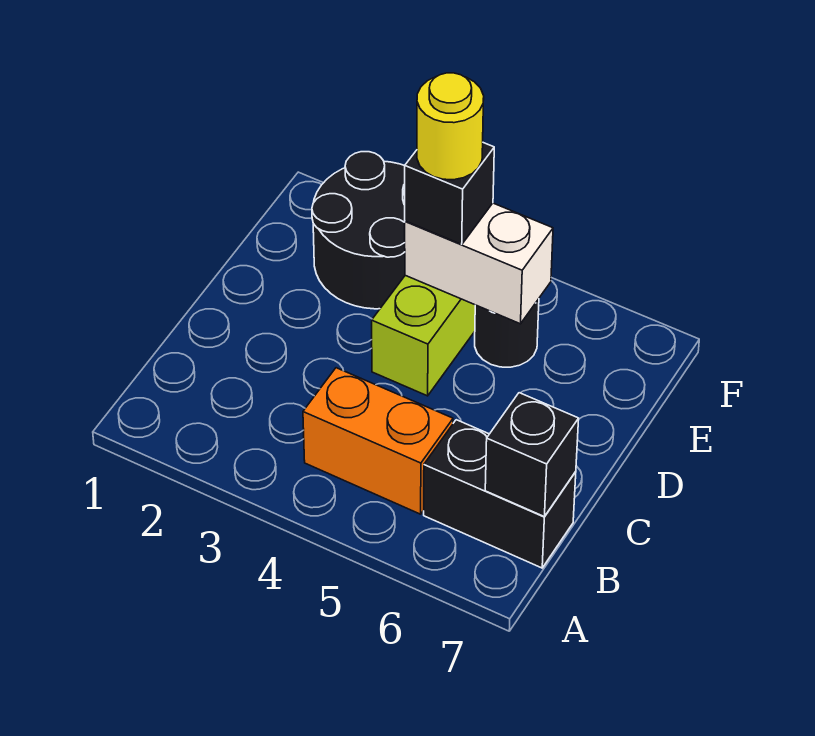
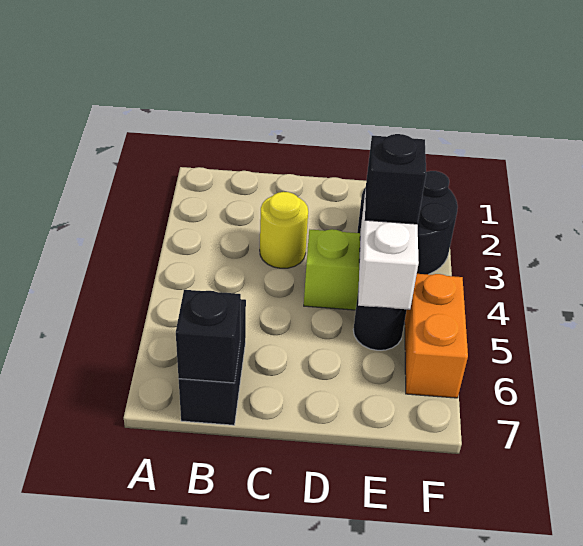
orange brick B4:B5 level 1 -> orange brick F5:F6 level 1
yellow round brick E4 level 4 -> yellow round brick C3 level 1

